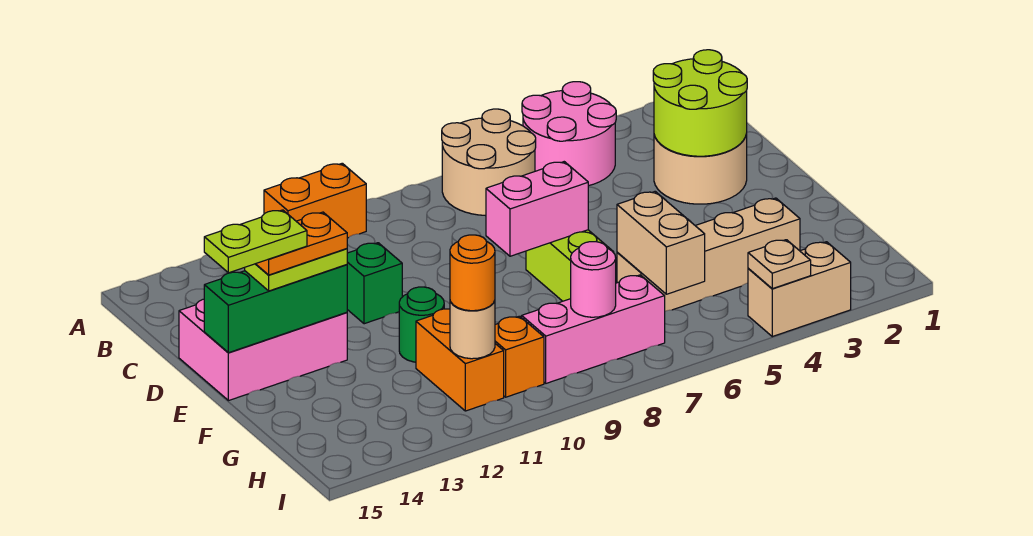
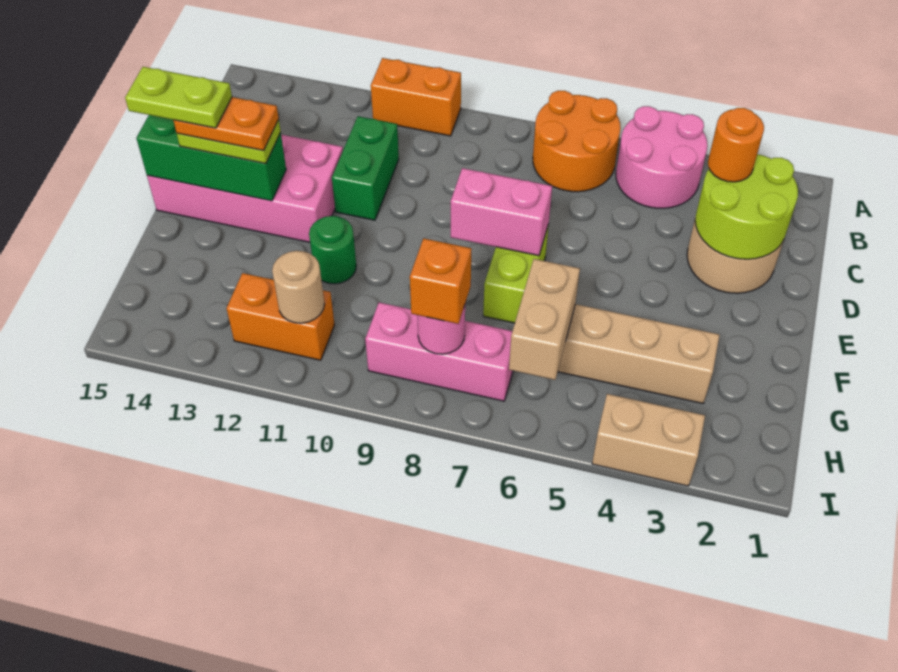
tan round brick A6:B7 level 1 -> orange round brick A6:B7 level 1
green brick D11 level 1 -> green brick C11:D11 level 1
pink brick D13:E15 level 1 -> pink brick D12:E15 level 1
orange brick G11:H11 level 1 -> orange brick H11:H12 level 1
orange brick H10 level 1 -> orange brick H8 level 3
orange round brick H11 level 3 -> orange round brick C3 level 3
tan plate I4 level 2 -> none

